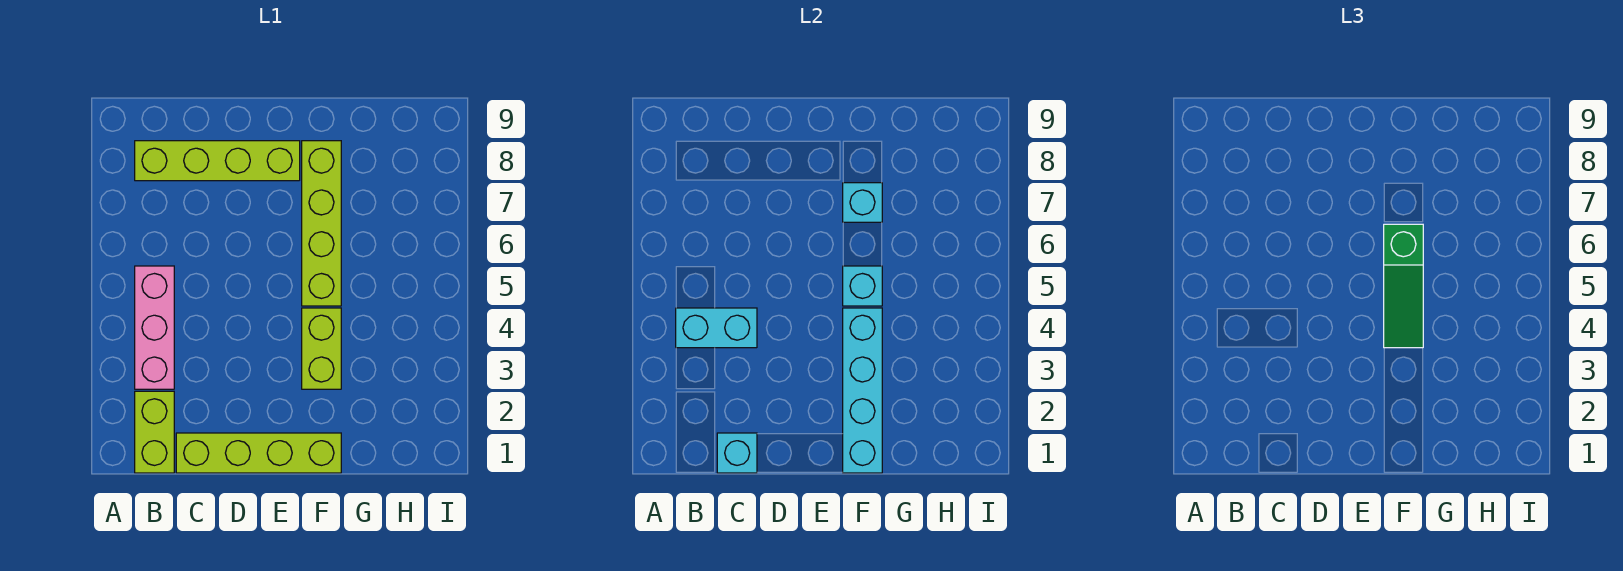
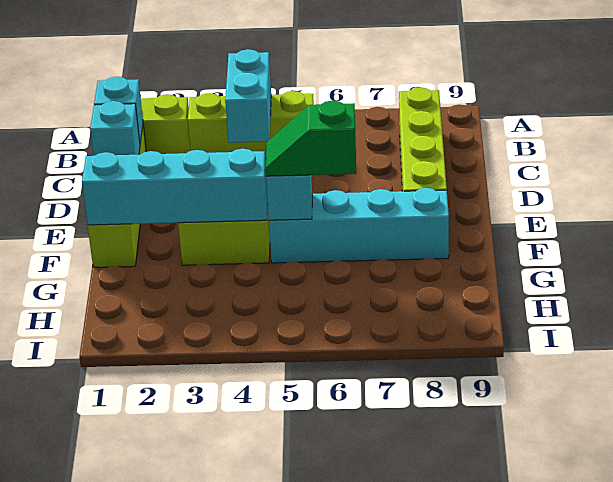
pink brick B3:B5 level 1 -> lime brick B3:B5 level 1
green slope F4:F6 level 3 top 6 -> green slope F5:F6 level 3 top 6
lime brick F5:F8 level 1 -> cyan brick F5:F8 level 1
cyan brick F7 level 2 -> cyan brick D1 level 2

